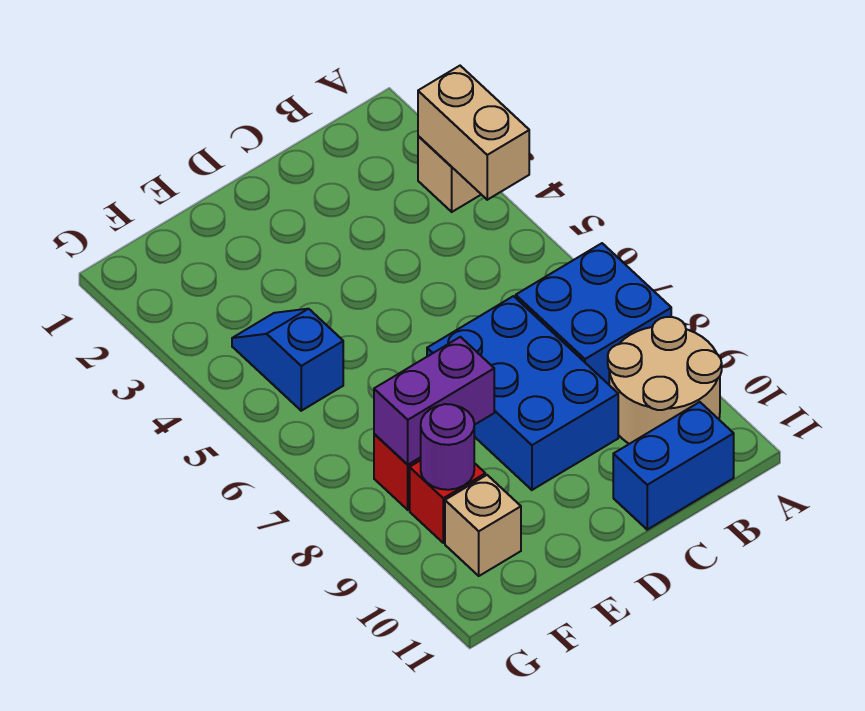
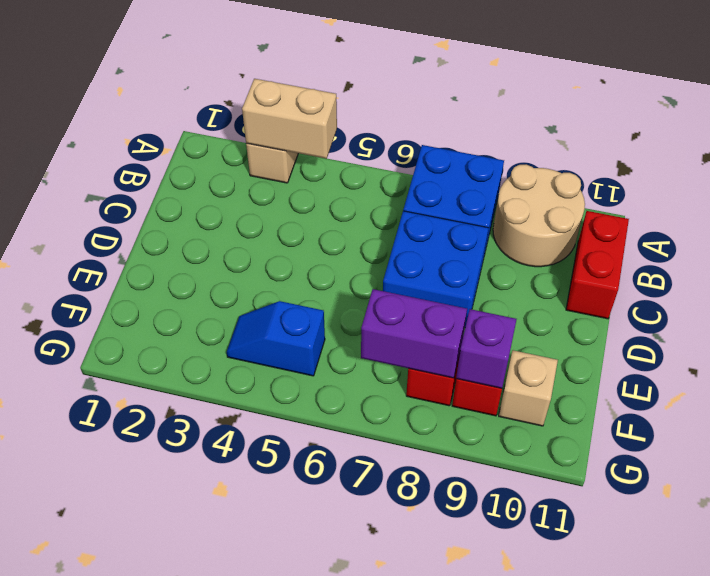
blue brick B11:C11 level 1 -> red brick B11:C11 level 1
blue brick C7:D9 level 1 -> blue brick C7:D8 level 1
purple brick E8:F8 level 2 -> purple brick F7:F8 level 2
purple round brick F9 level 2 -> purple brick F9 level 2

